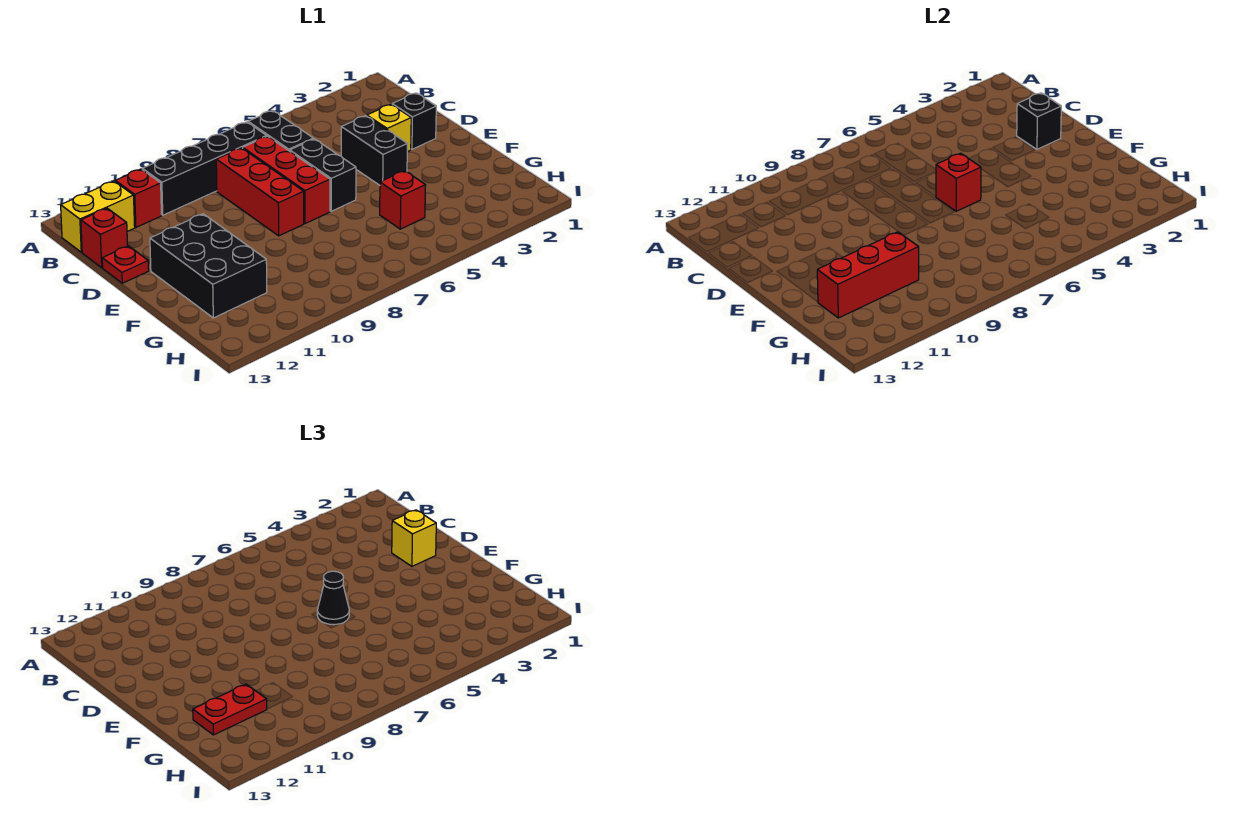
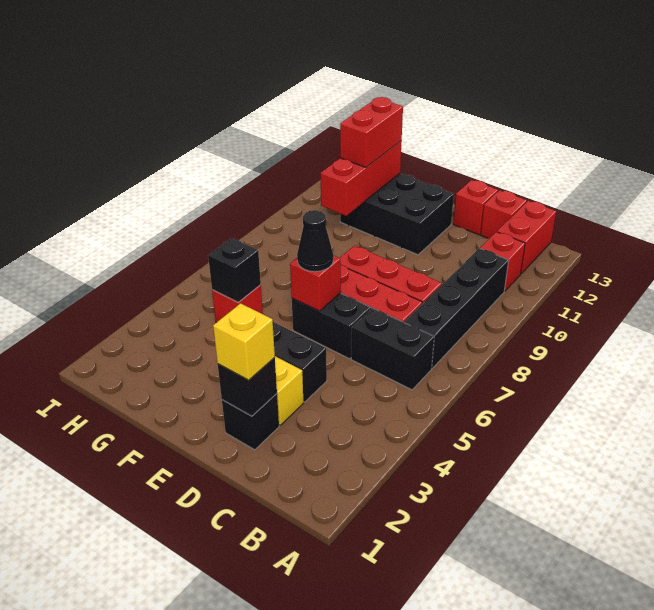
yellow brick B12:B13 level 1 -> red brick B12:B13 level 1
red plate D13 level 1 -> red brick D13 level 1
none -> black brick G5 level 2
red plate G11:G12 level 3 -> red brick G11:G12 level 3

